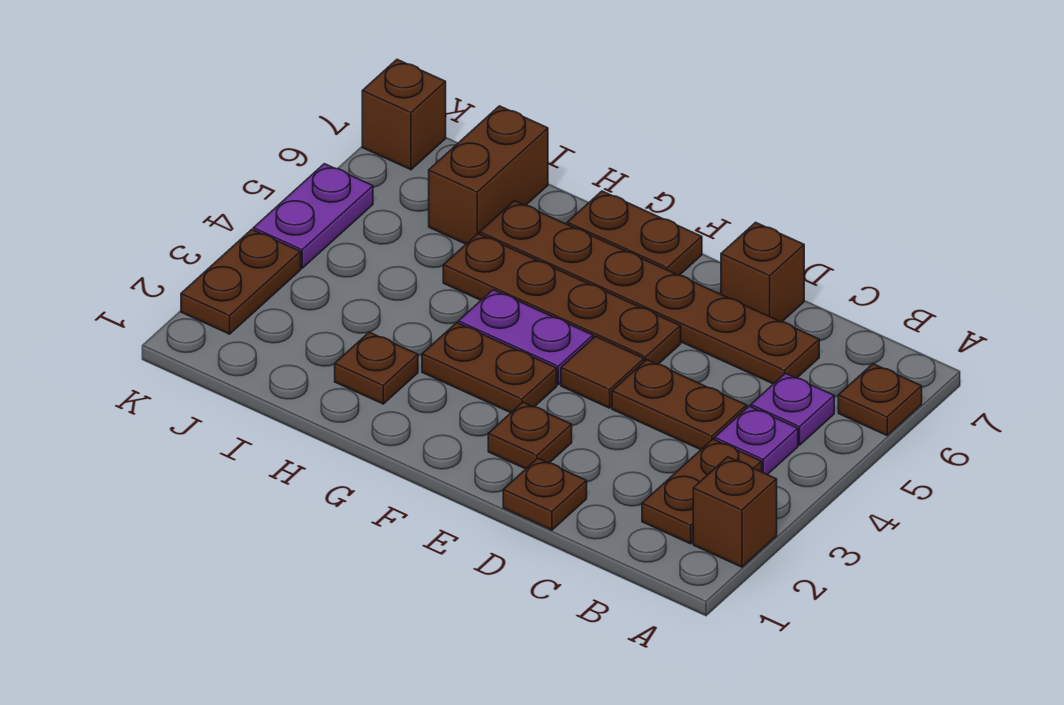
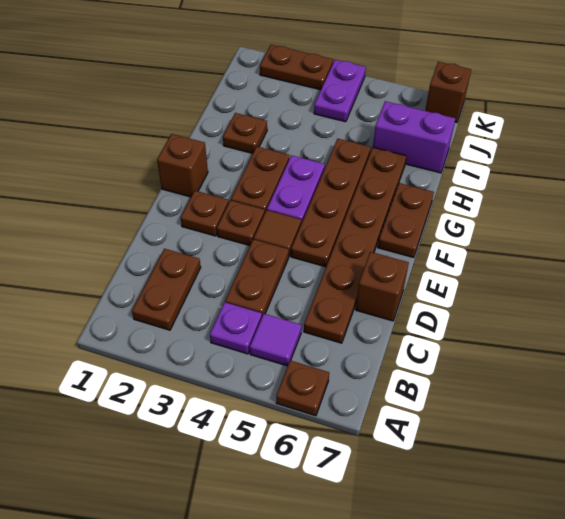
brown brick A2 level 1 -> brown brick F1 level 1
brown plate B2:B3 level 1 -> brown plate B2:C2 level 1
purple plate B5 level 1 -> purple tile B5 level 1
brown plate D1 level 1 -> brown plate E3 level 1
brown brick I6:I7 level 1 -> purple brick I6:I7 level 1
purple plate K4:K5 level 1 -> purple plate J4:K4 level 1

